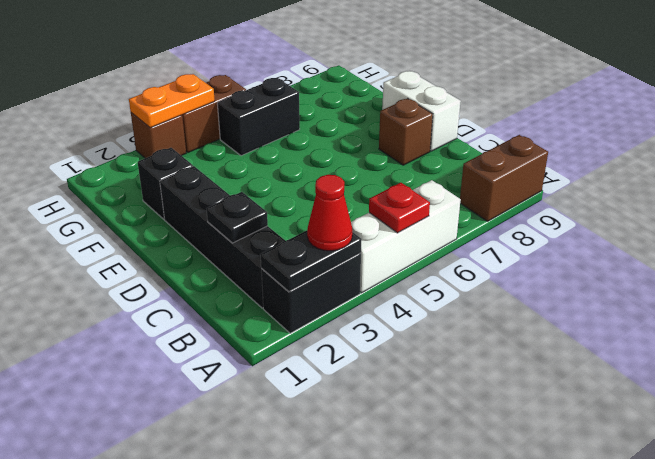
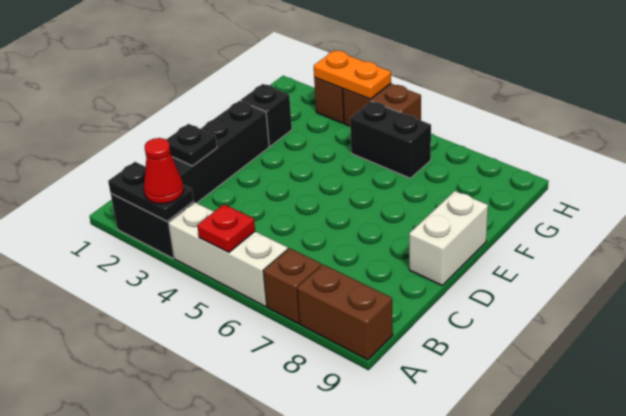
brown brick D8 level 1 -> brown brick A7 level 1

